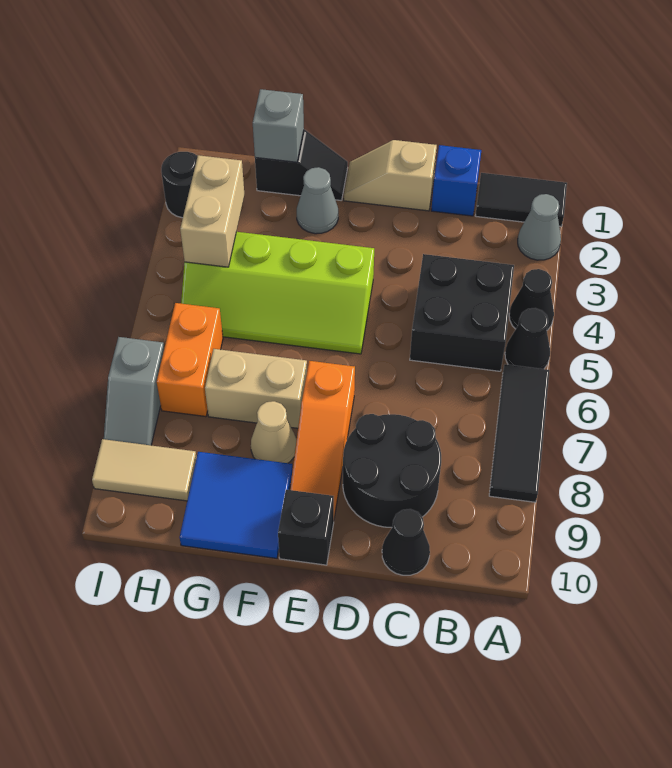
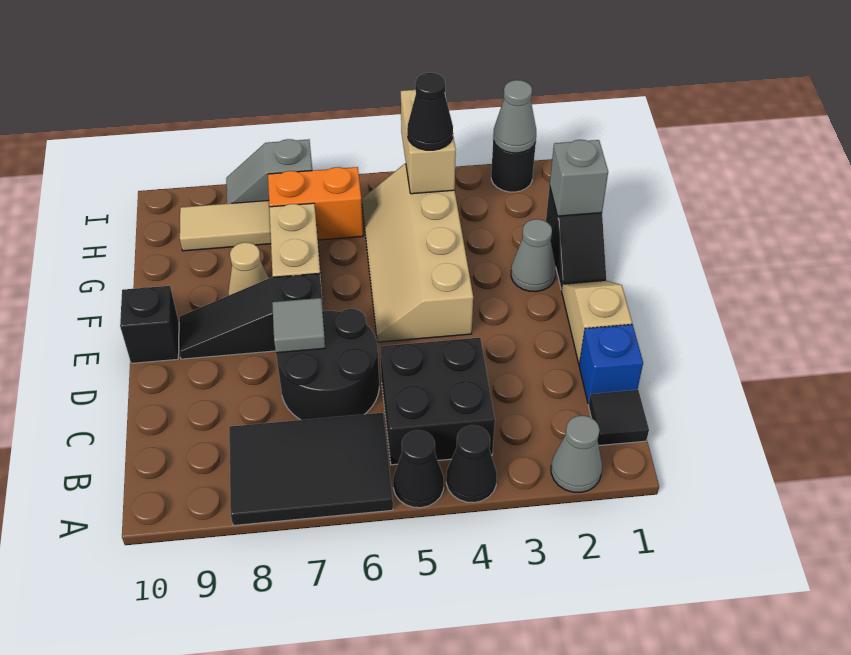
black tile A1:B1 level 1 -> black tile B1 level 1
black tile A6:A8 level 1 -> black tile A6:B8 level 1
black round brick C8:D9 level 1 -> black round brick C6:D7 level 1
black cone C10 level 1 -> black cone H4 level 3
none -> grey tile D7 level 2
lime slope E4:H5 level 1 top 4 -> tan slope E4:H5 level 1 top 4
orange slope E7:E9 level 1 top 7 -> black slope E7:E9 level 1 top 7
blue tile F9:G10 level 1 -> none
tan brick H3:H4 level 2 -> tan brick H4:I4 level 2
tan tile H9:I9 level 1 -> tan tile H8:H9 level 1
none -> grey cone I2 level 2

